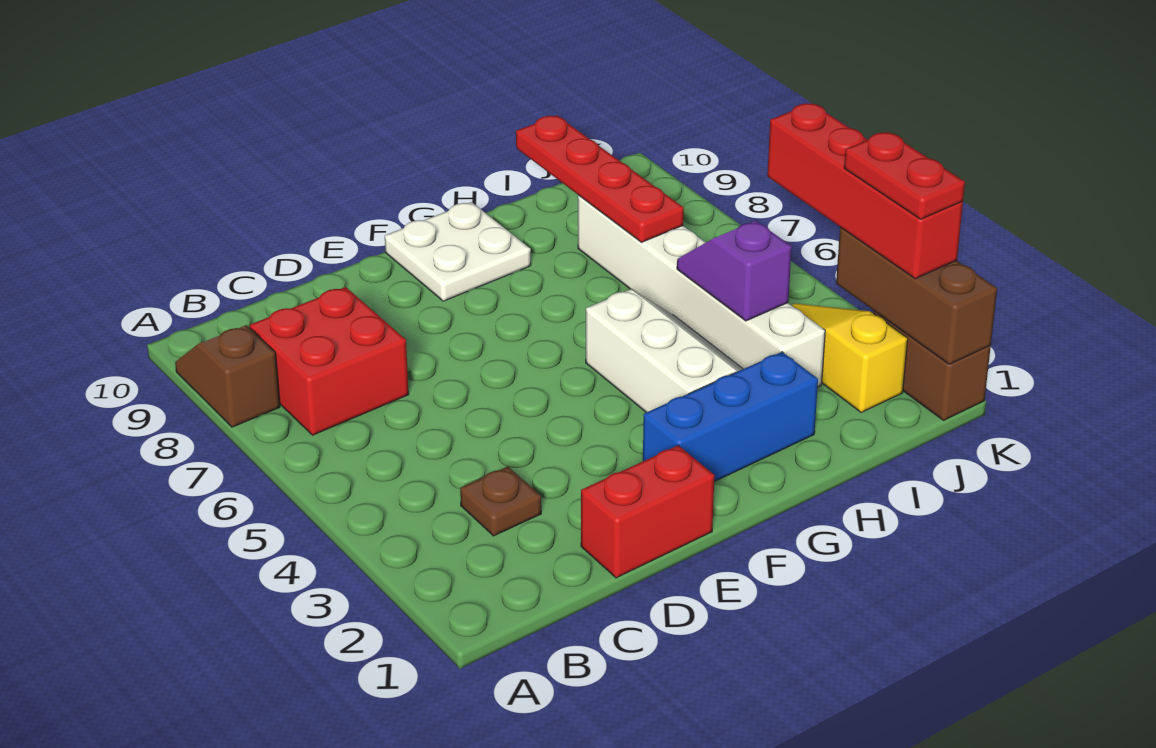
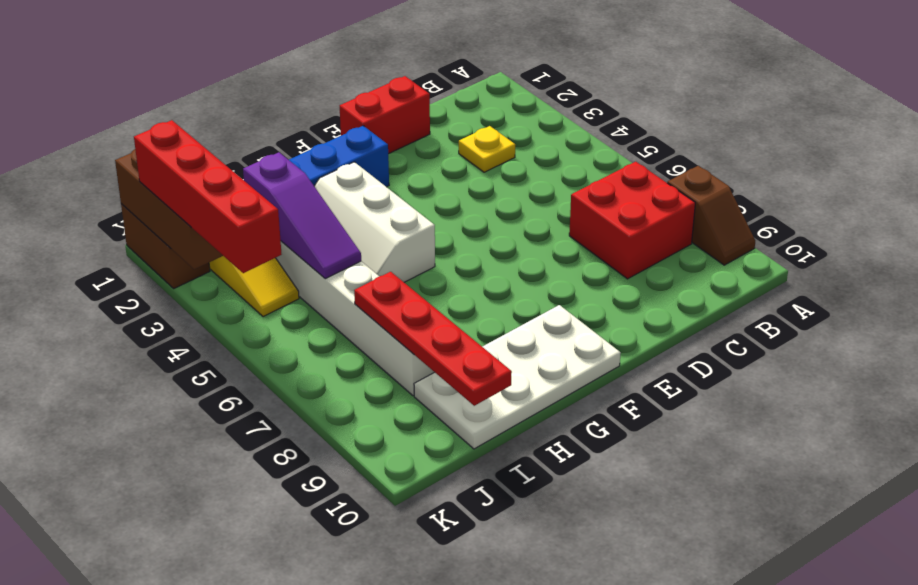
brown plate C3 level 1 -> yellow plate C3 level 1
white plate F9:G10 level 1 -> white plate F9:I10 level 1
purple slope I4:I5 level 2 top 4 -> purple slope I3:I5 level 2 top 3
red plate K2:K3 level 4 -> none

